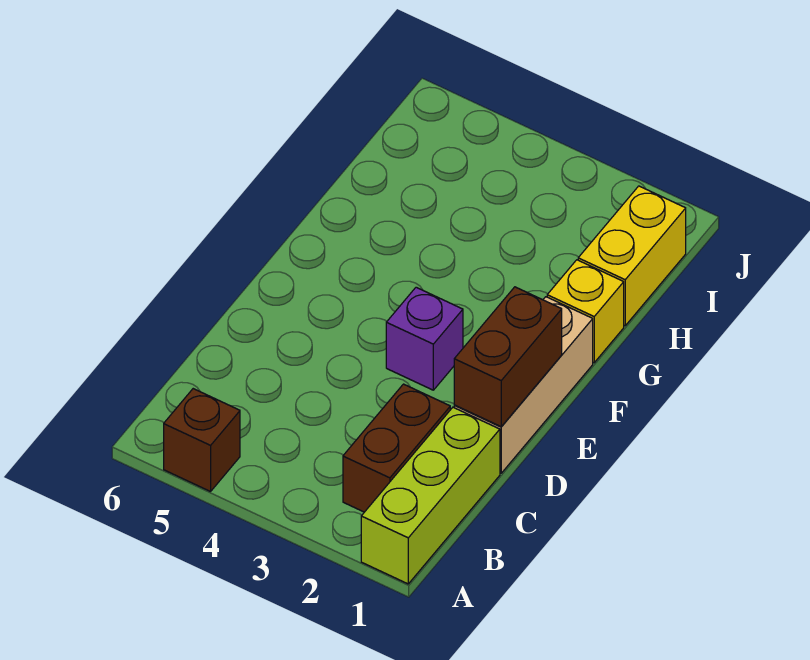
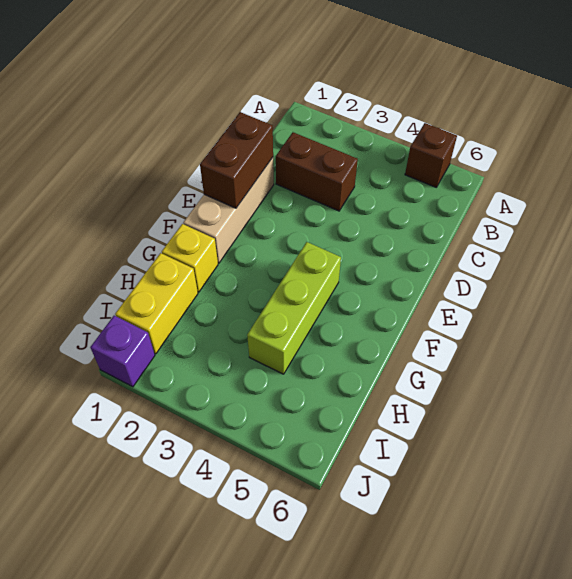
lime brick A1:C1 level 1 -> lime brick F4:H4 level 1
brown brick B2:C2 level 1 -> brown brick C2:C3 level 1
purple brick E3 level 1 -> purple brick J1 level 1

